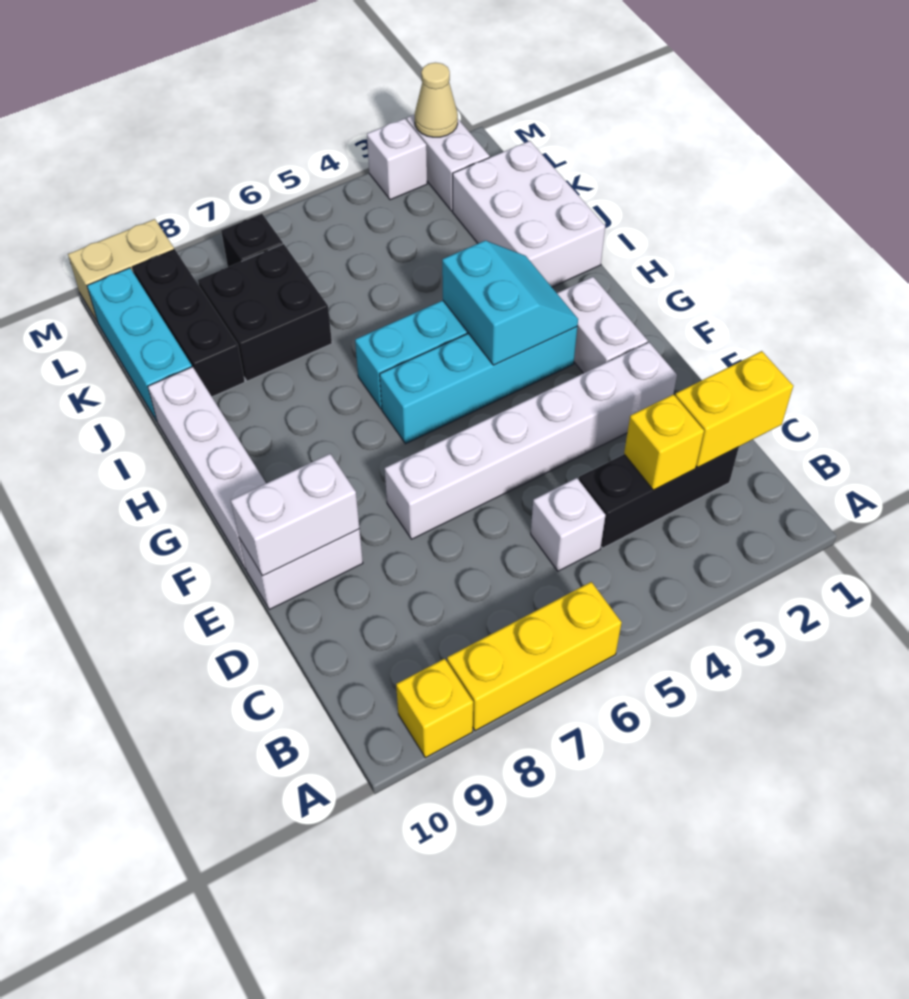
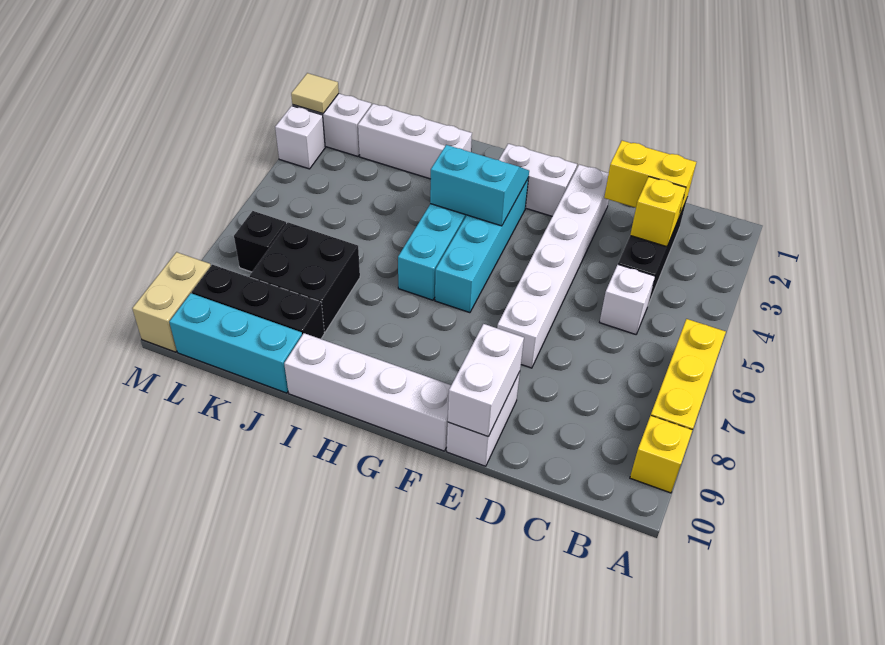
yellow brick C1:C2 level 2 -> yellow brick C2:D2 level 2
white brick I1:K2 level 1 -> white brick I2:K2 level 1
tan cone M2 level 2 -> tan tile M2 level 2

